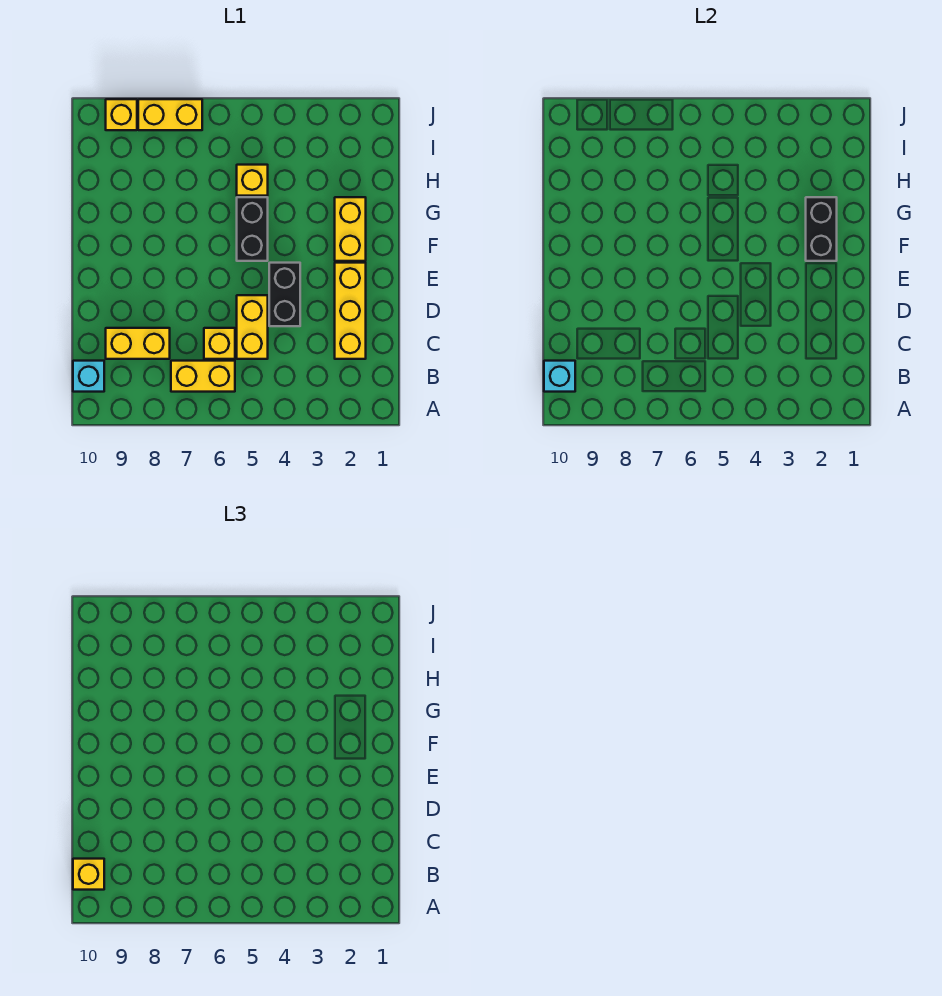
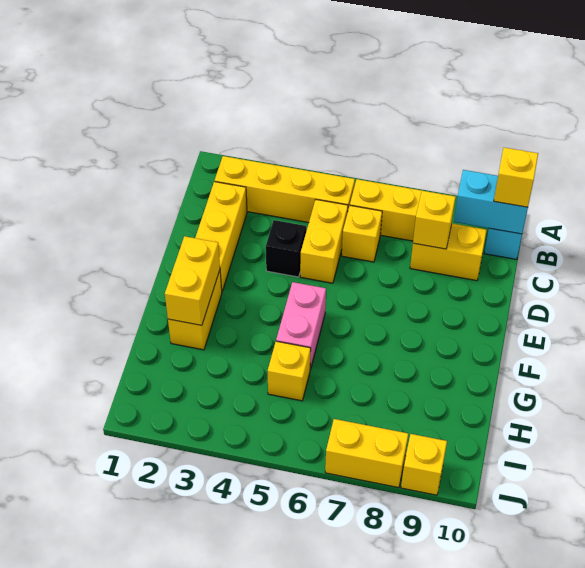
none -> yellow brick B2:B5 level 1
cyan brick B10 level 2 -> cyan brick B9:B10 level 2
none -> yellow brick C8 level 2
black brick D4:E4 level 1 -> black brick D4 level 1
black brick F2:G2 level 2 -> yellow brick F2:G2 level 2
black brick F5:G5 level 1 -> pink brick F5:G5 level 1

